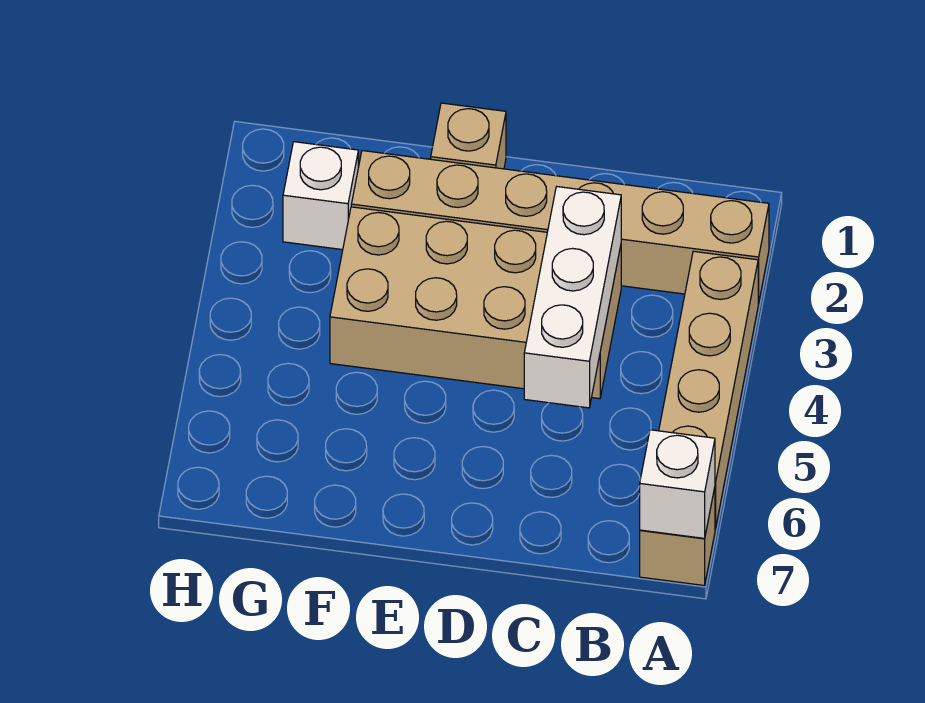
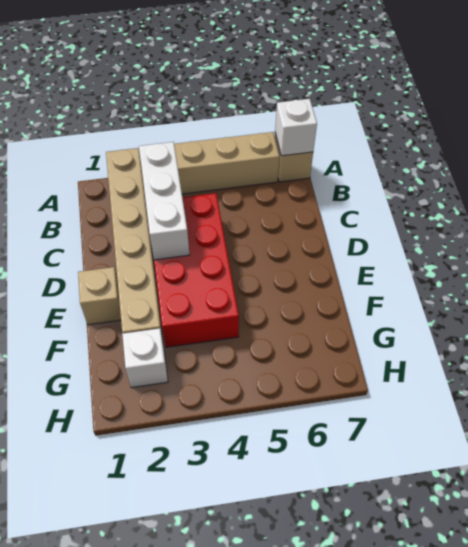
tan brick C3:F4 level 1 -> red brick C3:F4 level 1
white brick C3:C5 level 2 -> white brick B3:D3 level 2

